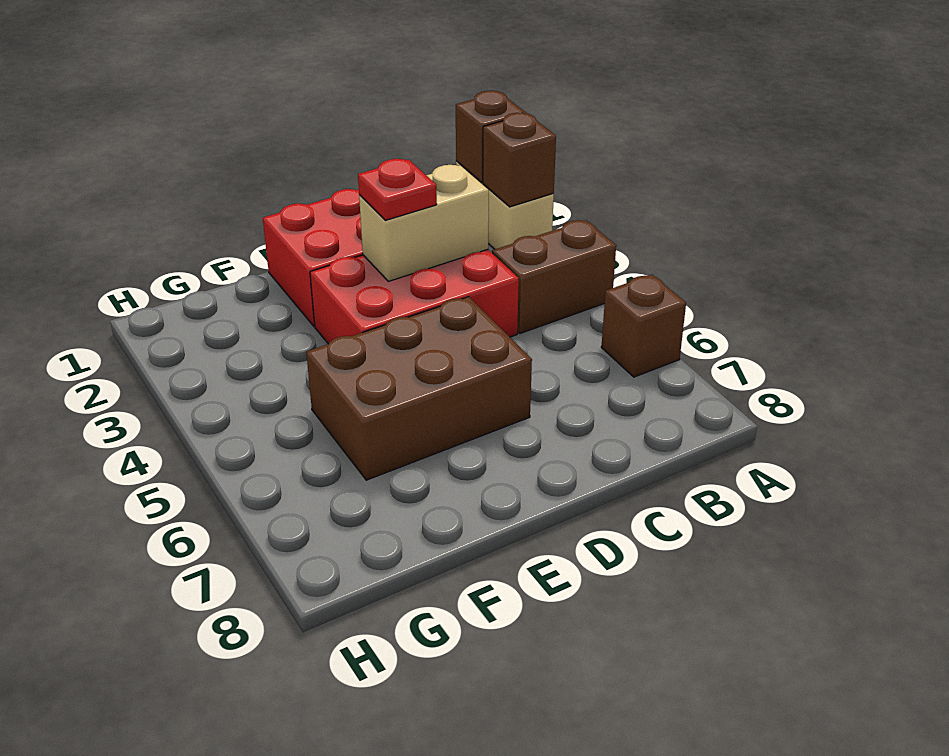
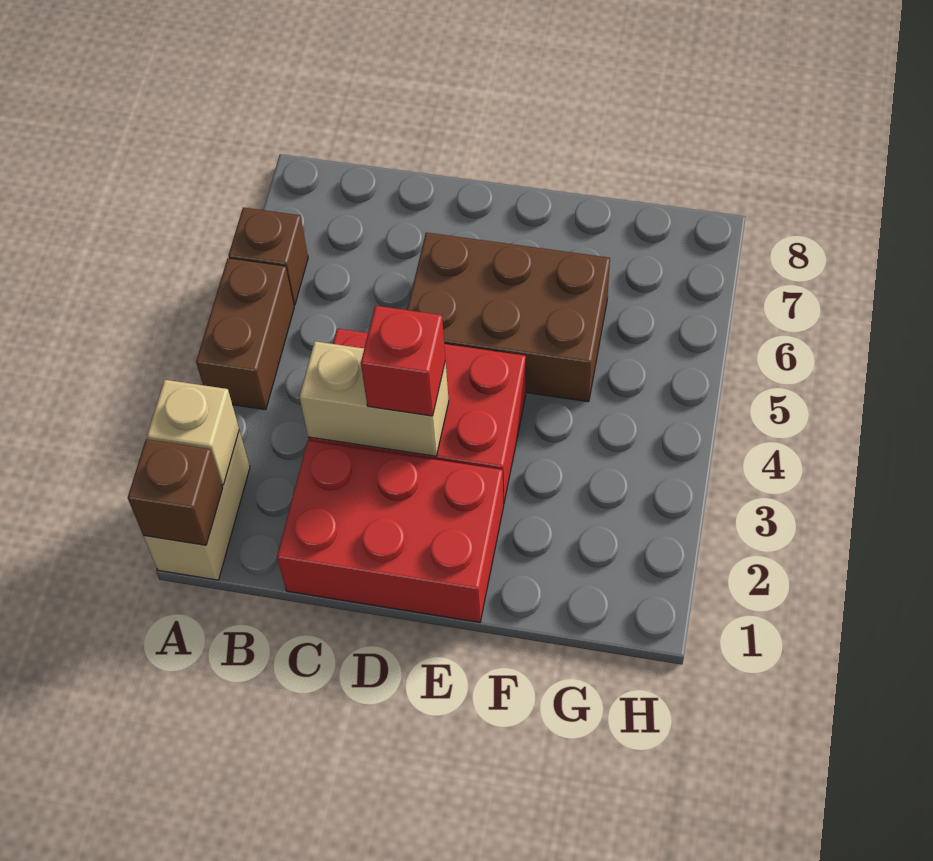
brown brick A2 level 2 -> tan brick A2 level 2
brown brick A4:B4 level 1 -> brown brick A4:A5 level 1
red plate D3 level 3 -> red brick D3 level 3

